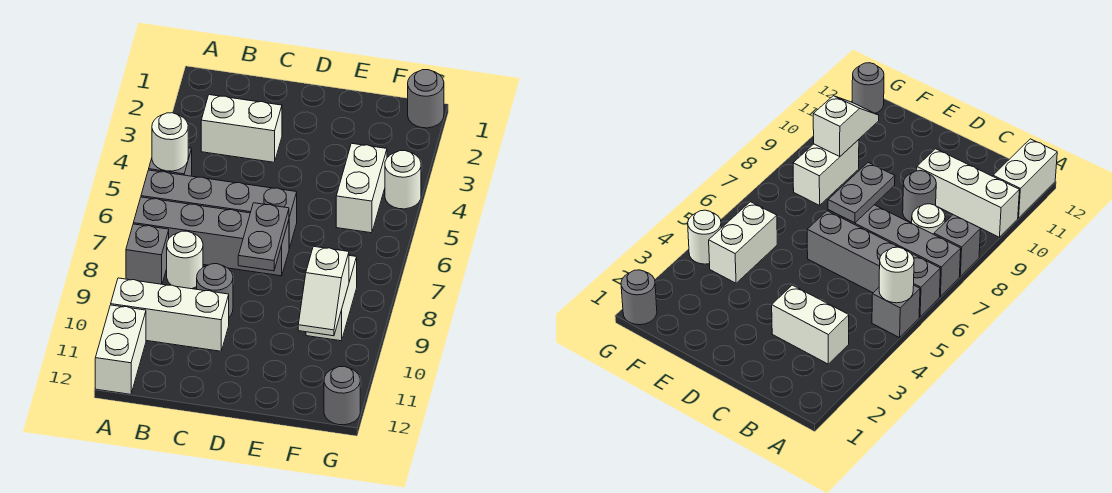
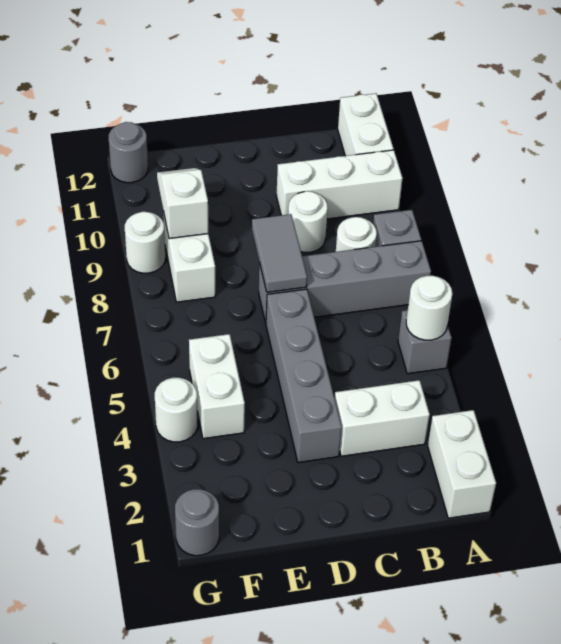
none -> white brick A1:A2 level 1
grey brick A6:D6 level 1 -> grey brick D3:D6 level 1
grey round brick C9 level 1 -> white round brick C9 level 1
grey plate D7:D8 level 2 -> grey tile D7:D8 level 2
none -> white round brick G9 level 1

